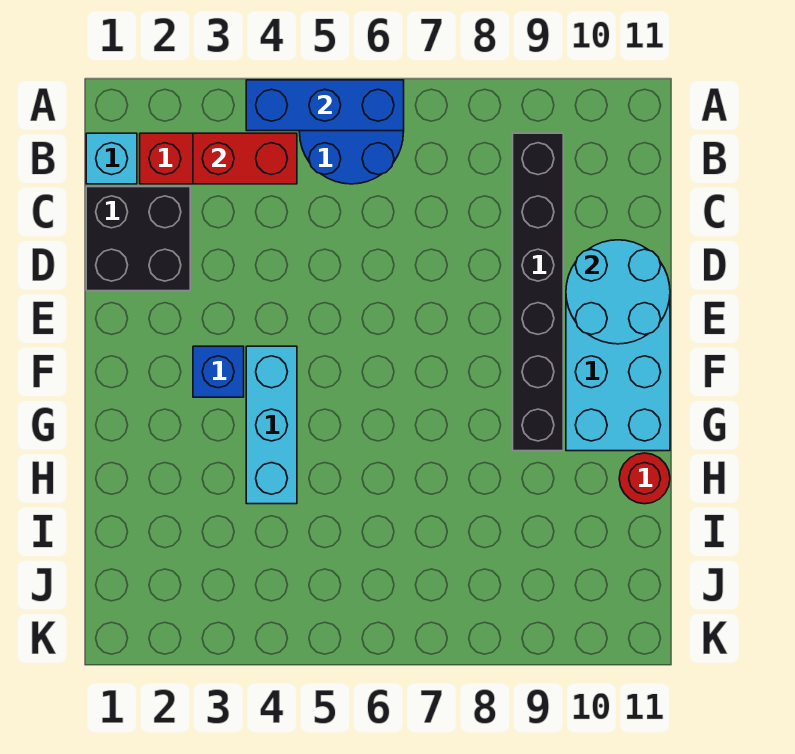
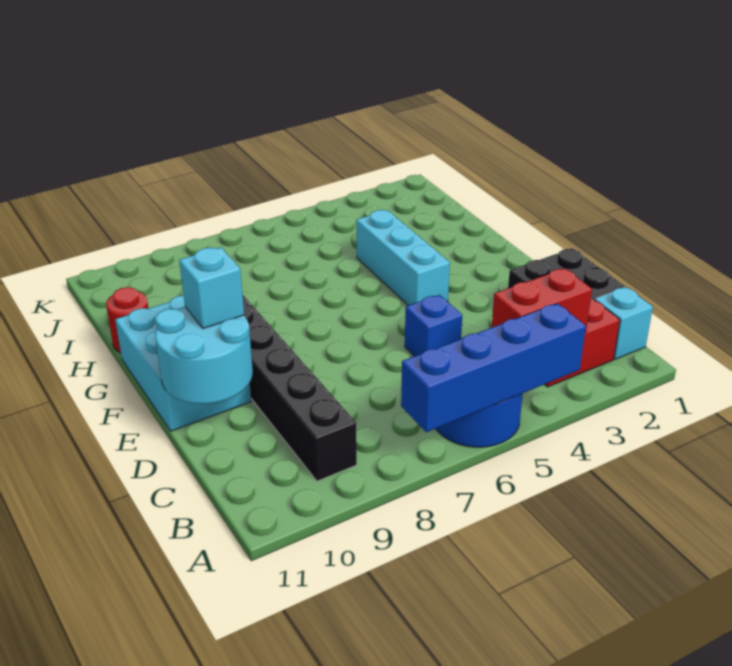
blue brick A4:A6 level 2 -> blue brick A4:A7 level 2
none -> cyan brick E10 level 3
blue brick F3 level 1 -> blue brick D5 level 1

